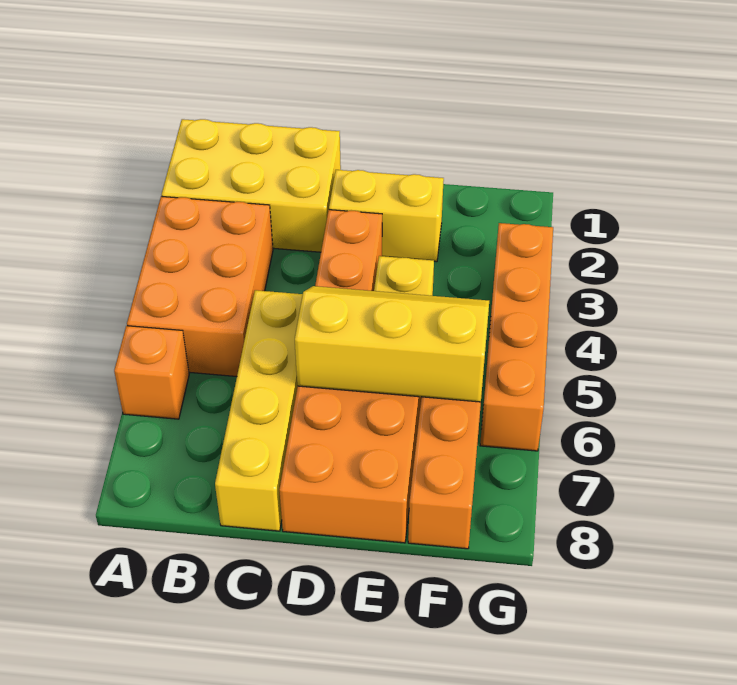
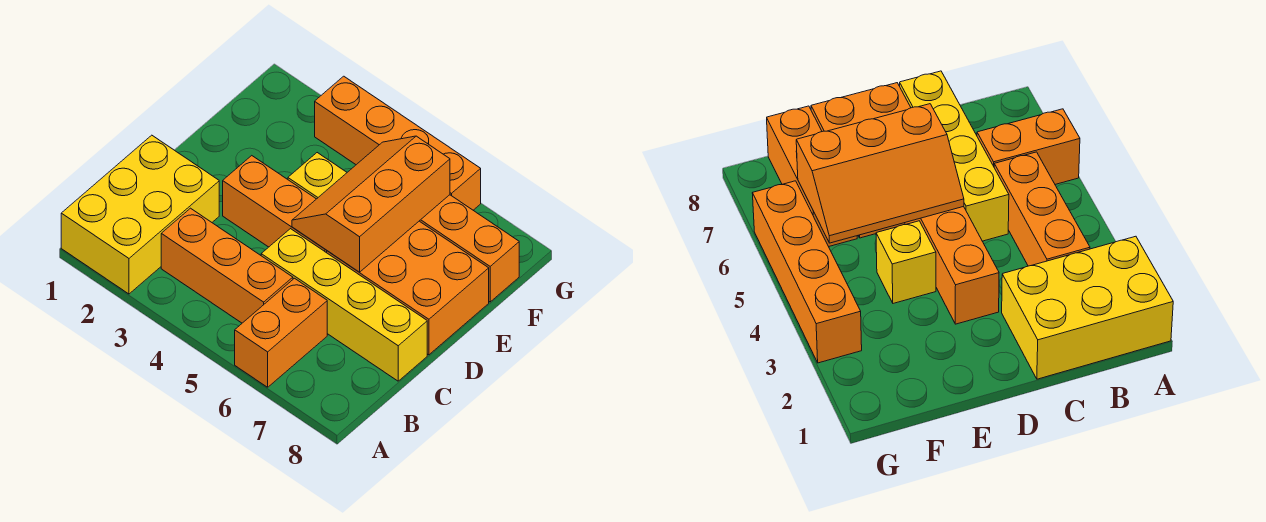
orange brick A3:B5 level 1 -> orange brick B3:B5 level 1
orange brick A6 level 1 -> orange brick A6:B6 level 1
yellow brick D2:E2 level 1 -> none
yellow slope D5:F6 level 2 top 6 -> orange slope D5:F6 level 2 top 6

